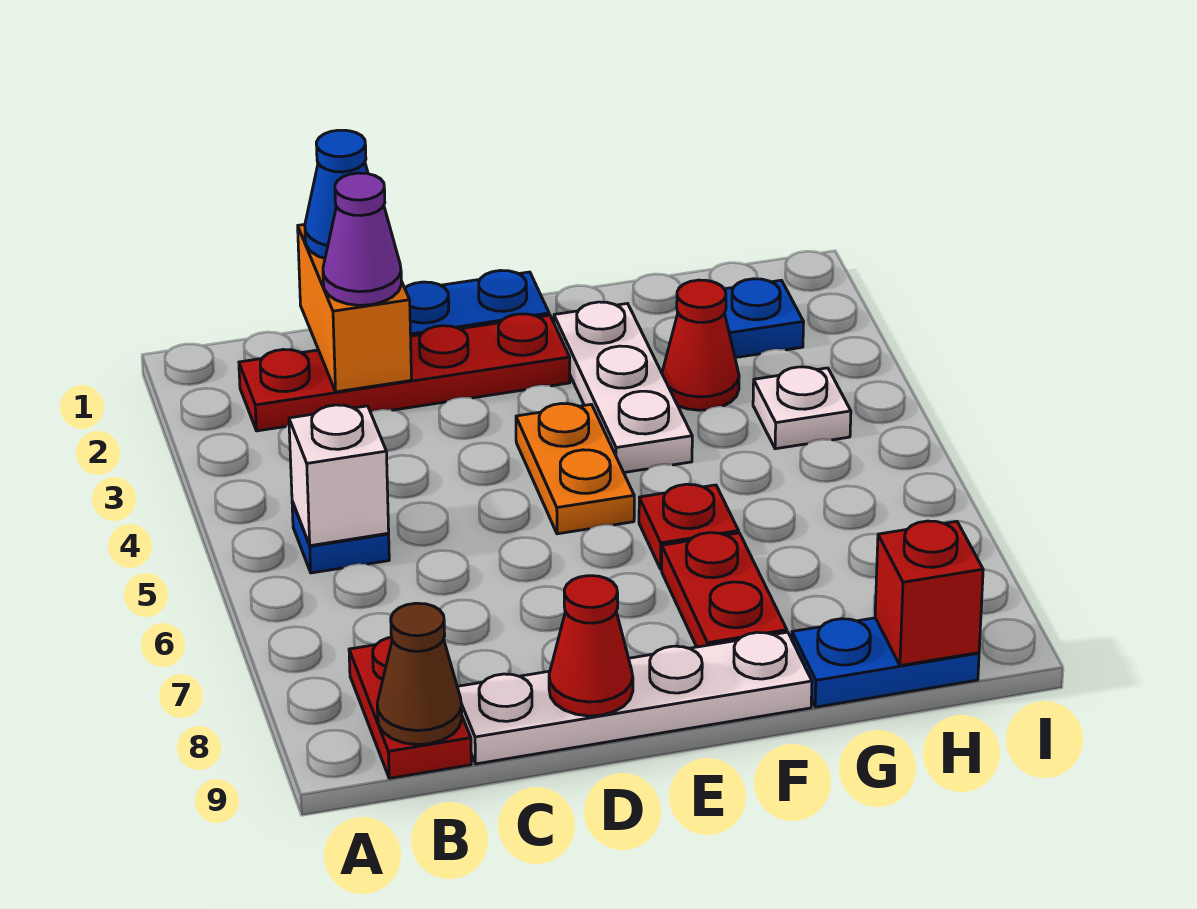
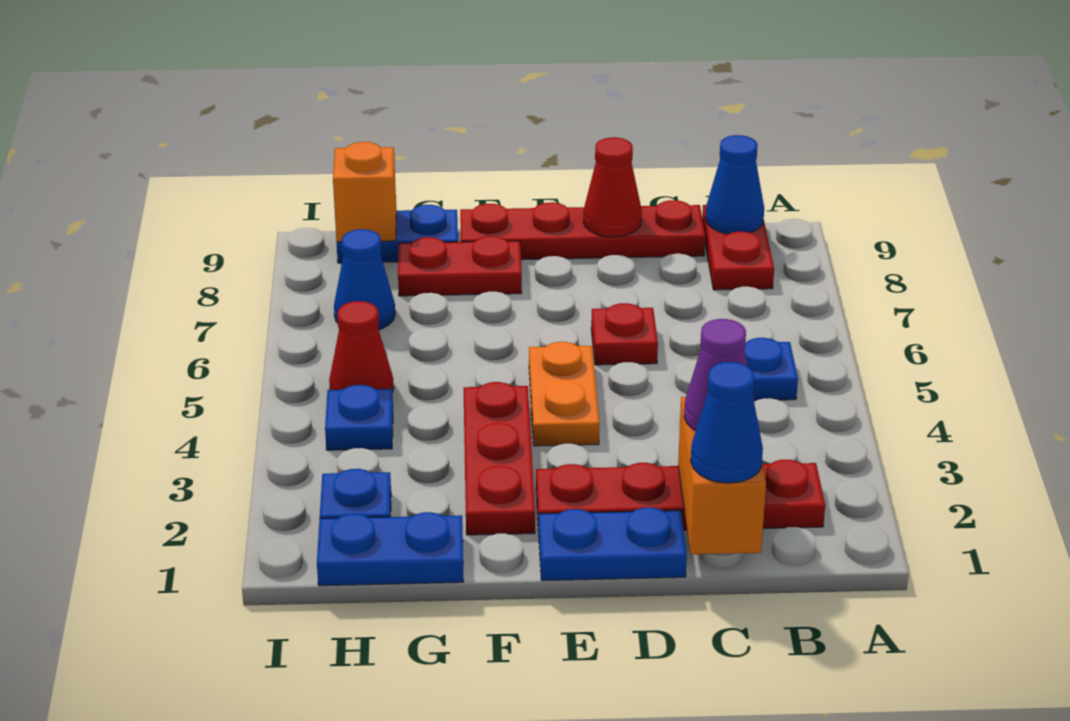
white brick B5 level 2 -> none
brown cone B9 level 2 -> blue cone B9 level 2
white plate C9:F9 level 1 -> red plate C9:F9 level 1
white plate F2:F4 level 1 -> red plate F2:F4 level 1
red plate F6 level 1 -> red plate D6 level 1
red plate F7:F8 level 1 -> red plate F8:G8 level 1
none -> blue plate G1:H1 level 1
red cone G3 level 1 -> red cone H5 level 1
white plate H4 level 1 -> blue plate H4 level 1
none -> blue cone H7 level 1
red brick H9 level 2 -> orange brick H9 level 2

